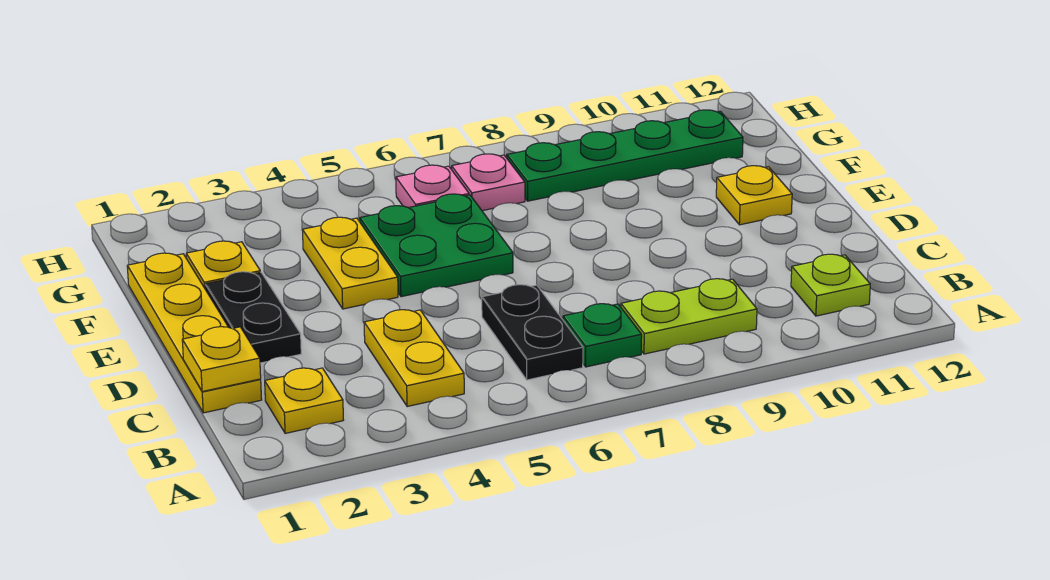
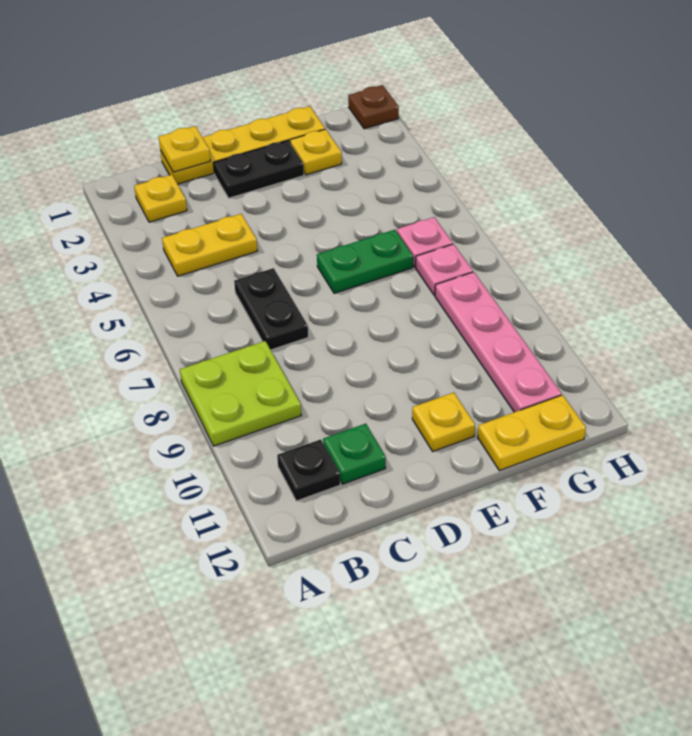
black plate B6:C6 level 1 -> black plate C6:C7 level 1
green plate B7 level 1 -> green plate C11 level 1
lime plate B8:B9 level 1 -> lime plate A8:B9 level 1
lime plate B11 level 1 -> black plate B11 level 1
yellow plate E4:F4 level 1 -> yellow plate F12:G12 level 1
green plate E5:F6 level 1 -> green plate E6:F6 level 1
green plate G8:G11 level 1 -> pink plate G8:G11 level 1
none -> brown plate H1 level 1

